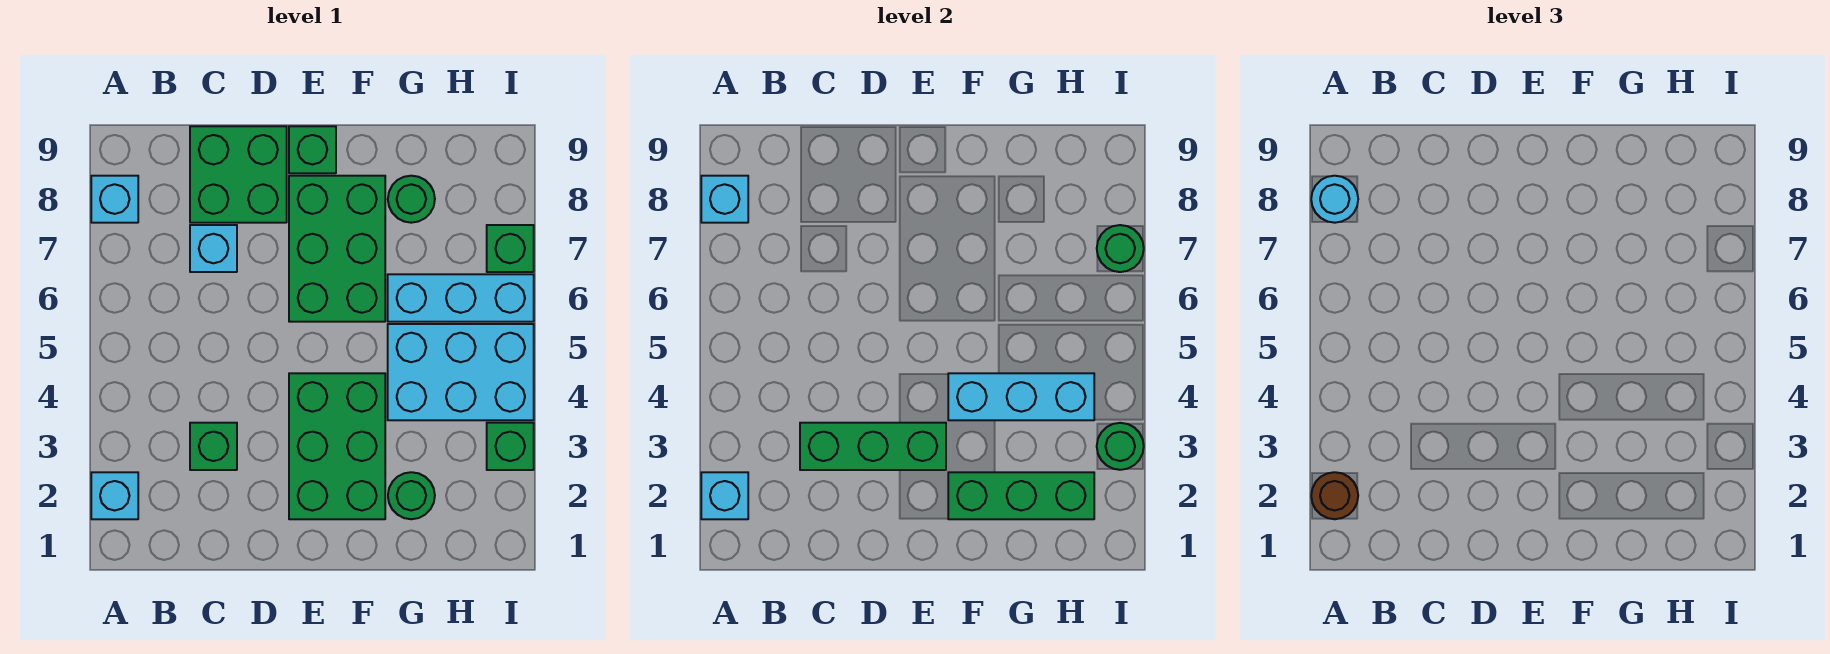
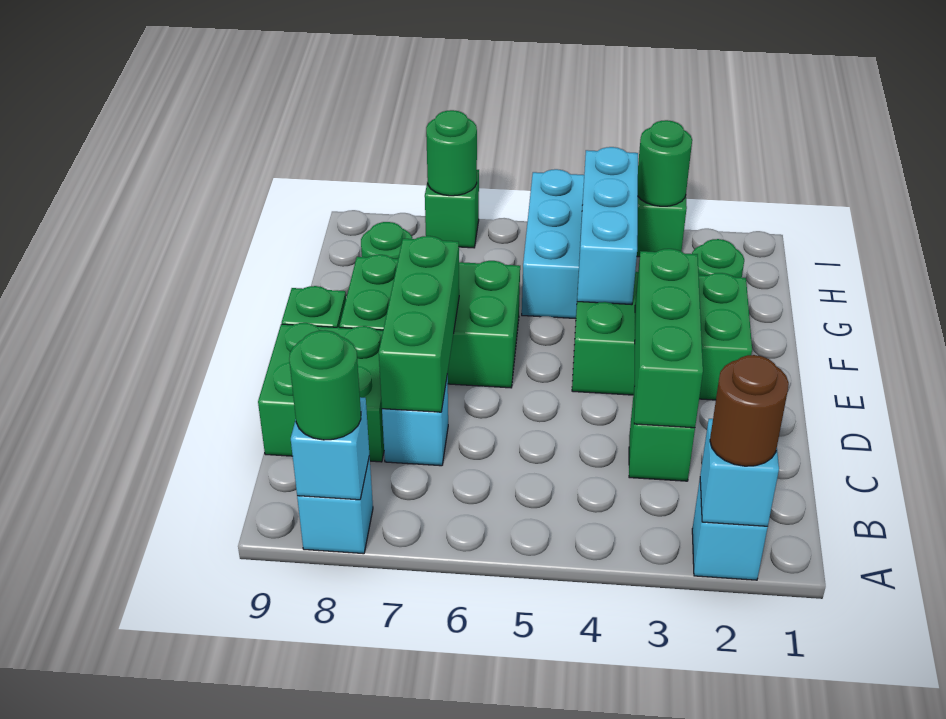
cyan round brick A8 level 3 -> green round brick A8 level 3
green brick F2:H2 level 2 -> green brick C7:E7 level 2
cyan brick G6:I6 level 1 -> none

